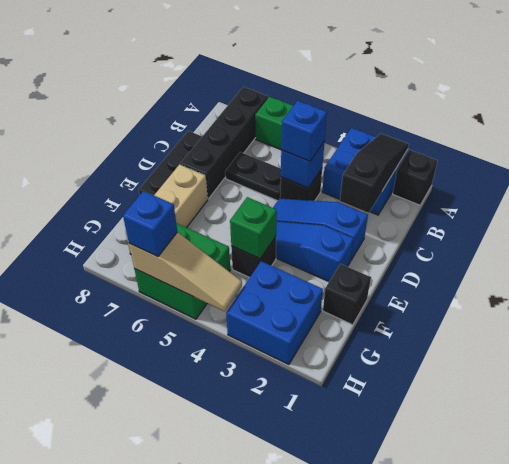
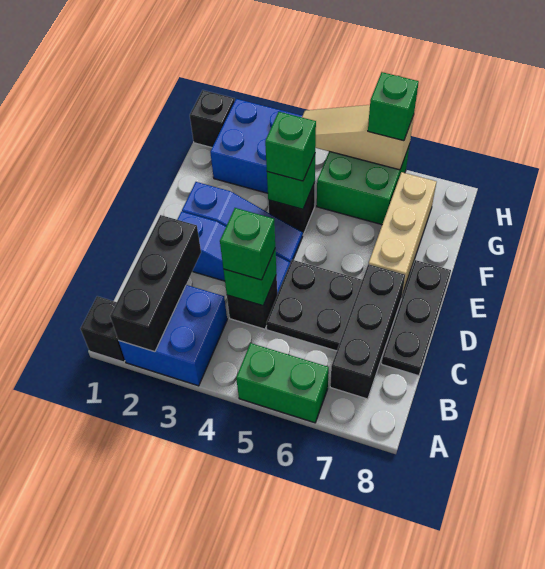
black slope A2:C2 level 2 top C -> black brick A2:C2 level 2
black brick A7:D7 level 1 -> black brick B7:D7 level 1
blue brick C4 level 2 -> green brick C4 level 2
blue brick C4 level 3 -> green brick C4 level 3
black plate C5:C6 level 1 -> black plate C5:D6 level 1
black brick F1 level 1 -> black brick H1 level 1
none -> green brick F4 level 3
blue brick H6 level 3 -> green brick H6 level 3

